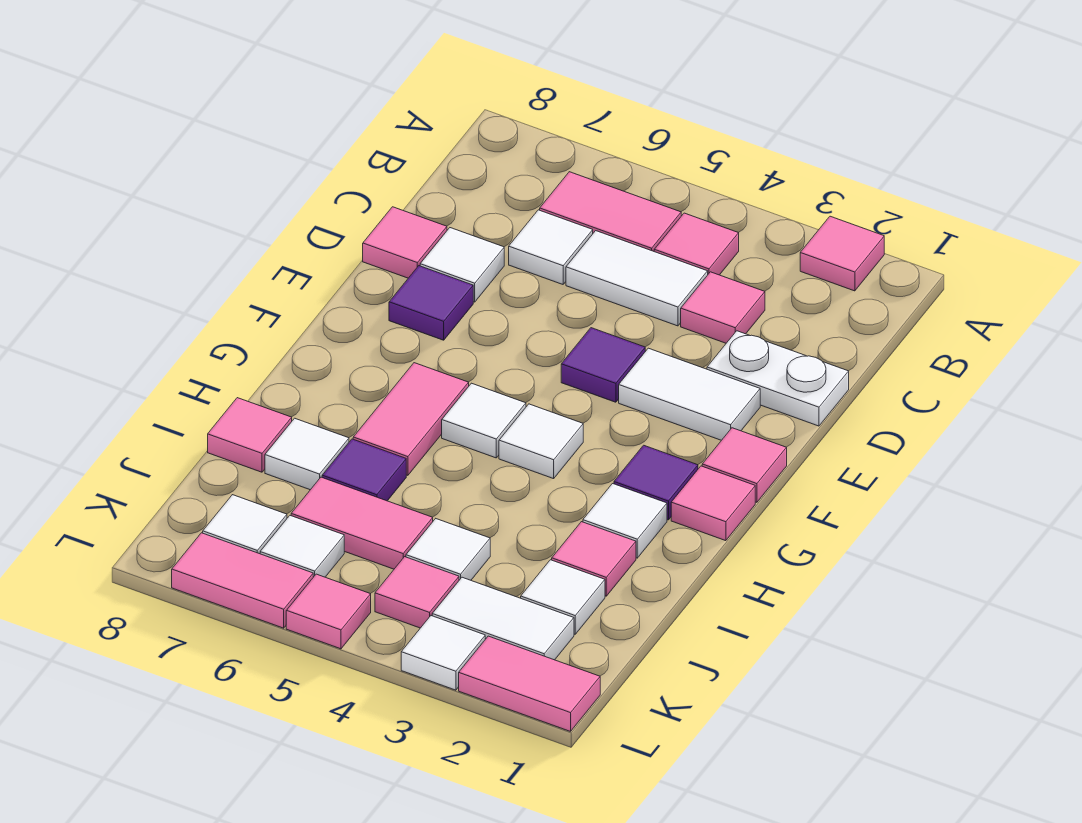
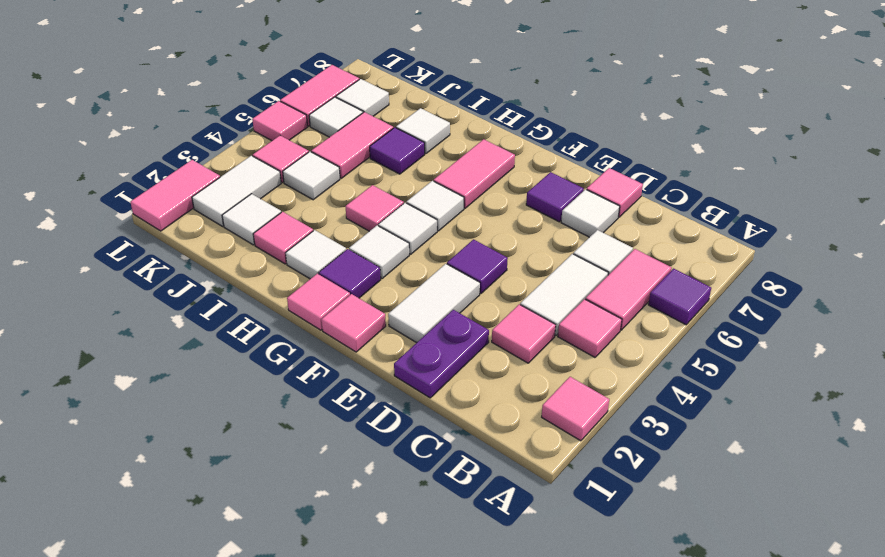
none -> purple tile A6 level 1
white plate D1:D2 level 1 -> purple plate D1:D2 level 1
pink tile G6:H6 level 1 -> pink tile G6:G7 level 1
pink tile I8 level 1 -> pink tile H4 level 1
white tile L3 level 1 -> white tile G3 level 1

